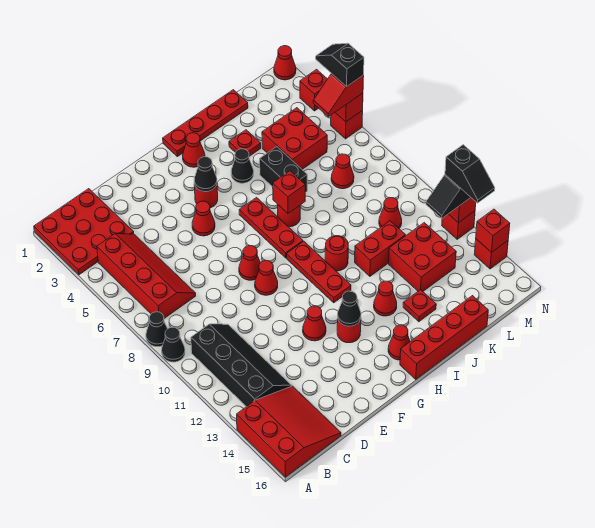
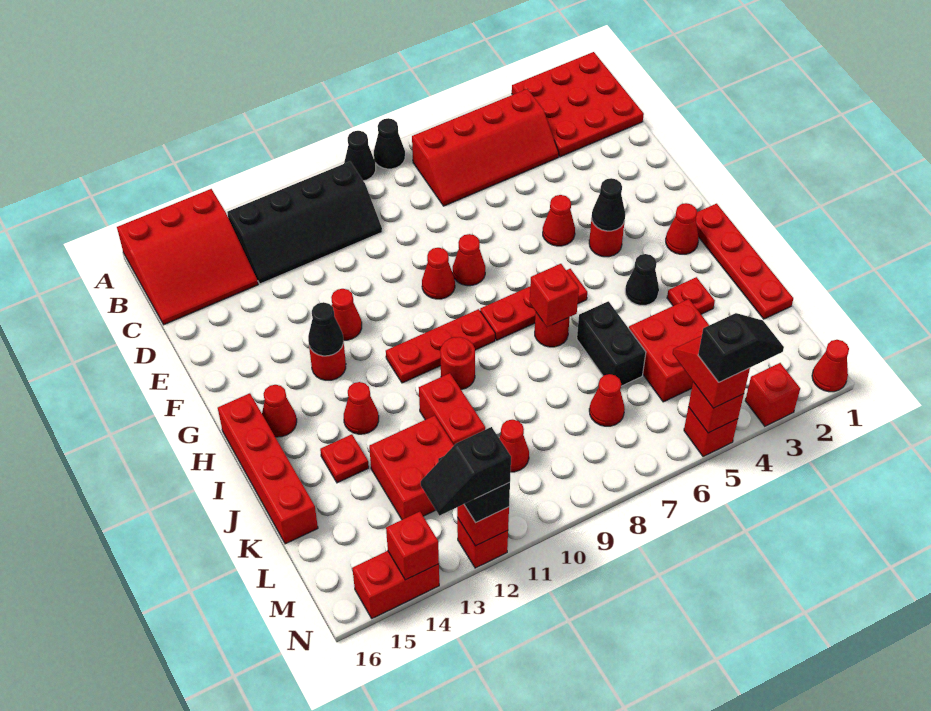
black brick J5:J6 level 1 -> black brick J6:K6 level 1
red brick N14 level 1 -> red brick N14:N15 level 1

